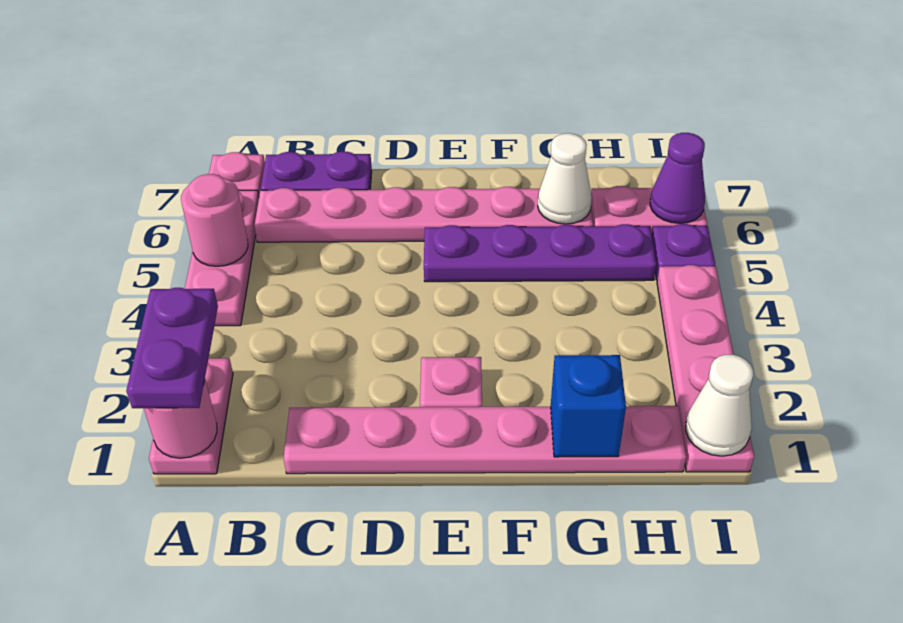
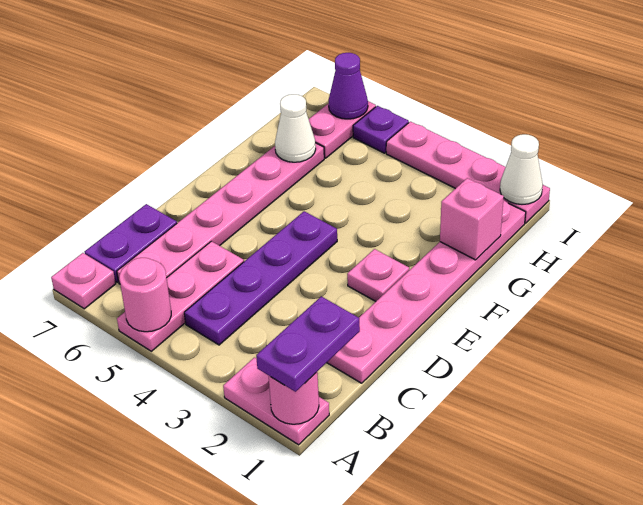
purple plate A1:A2 level 3 -> purple plate A1:B1 level 3
pink plate A4:A6 level 1 -> pink plate A5:C5 level 1
purple plate E5:H5 level 1 -> purple plate B4:E4 level 1
blue brick G1 level 2 -> pink brick G1 level 2

